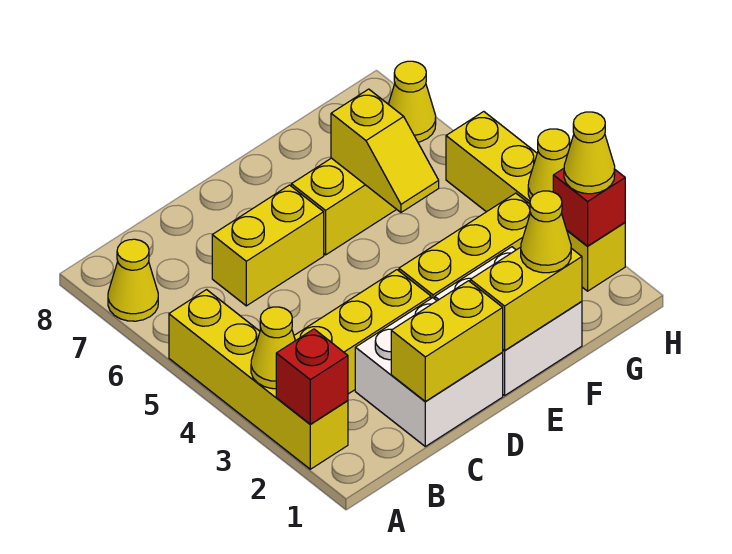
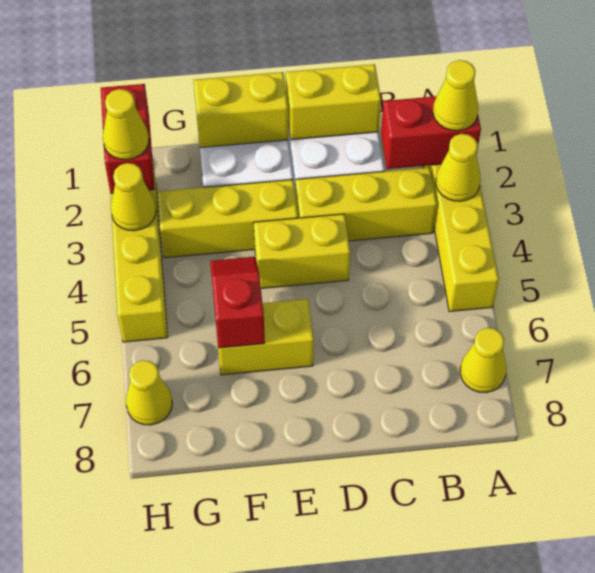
red brick A2 level 2 -> red brick A2:B2 level 2
yellow brick C6:D6 level 1 -> yellow brick D4:E4 level 1
yellow cone F1 level 3 -> yellow cone A2 level 3
yellow slope F5:F6 level 2 top 6 -> red slope F5:F6 level 2 top 6
red brick H2 level 2 -> red brick H1:H2 level 2

